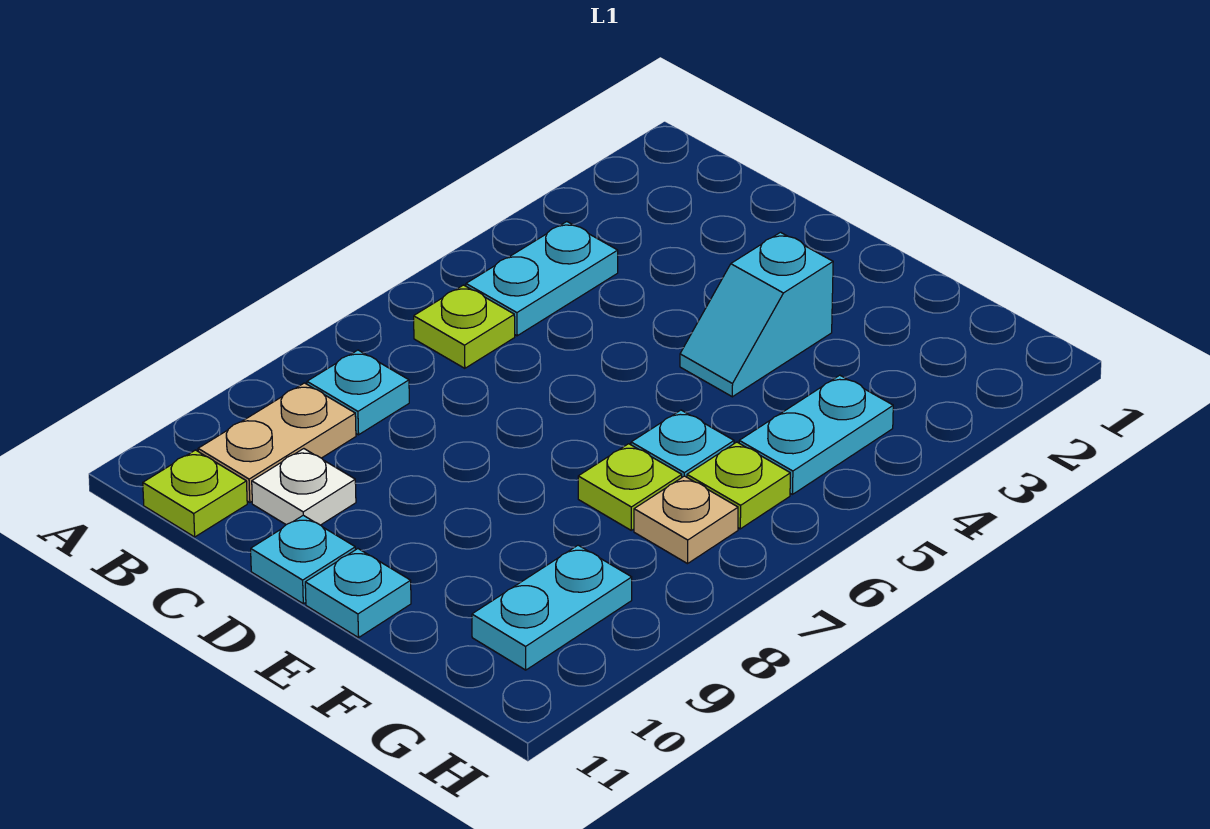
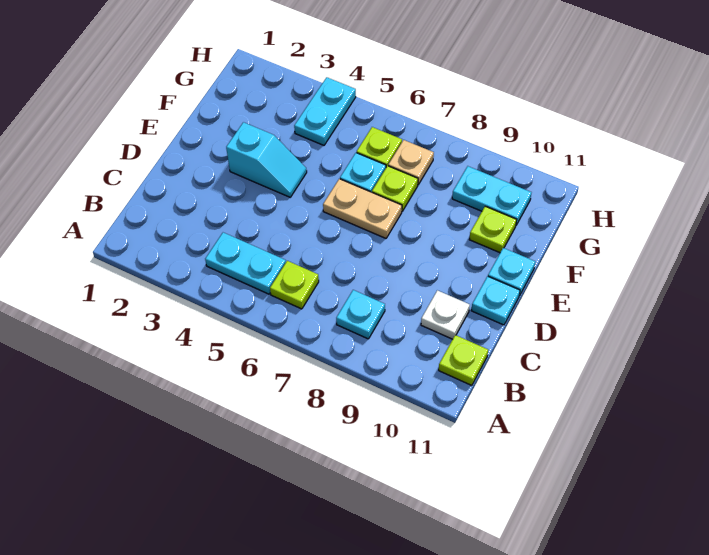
tan plate B9:B10 level 1 -> tan plate E6:E7 level 1
none -> lime plate F10 level 1
cyan plate G4:G5 level 1 -> cyan plate G4:H4 level 1

